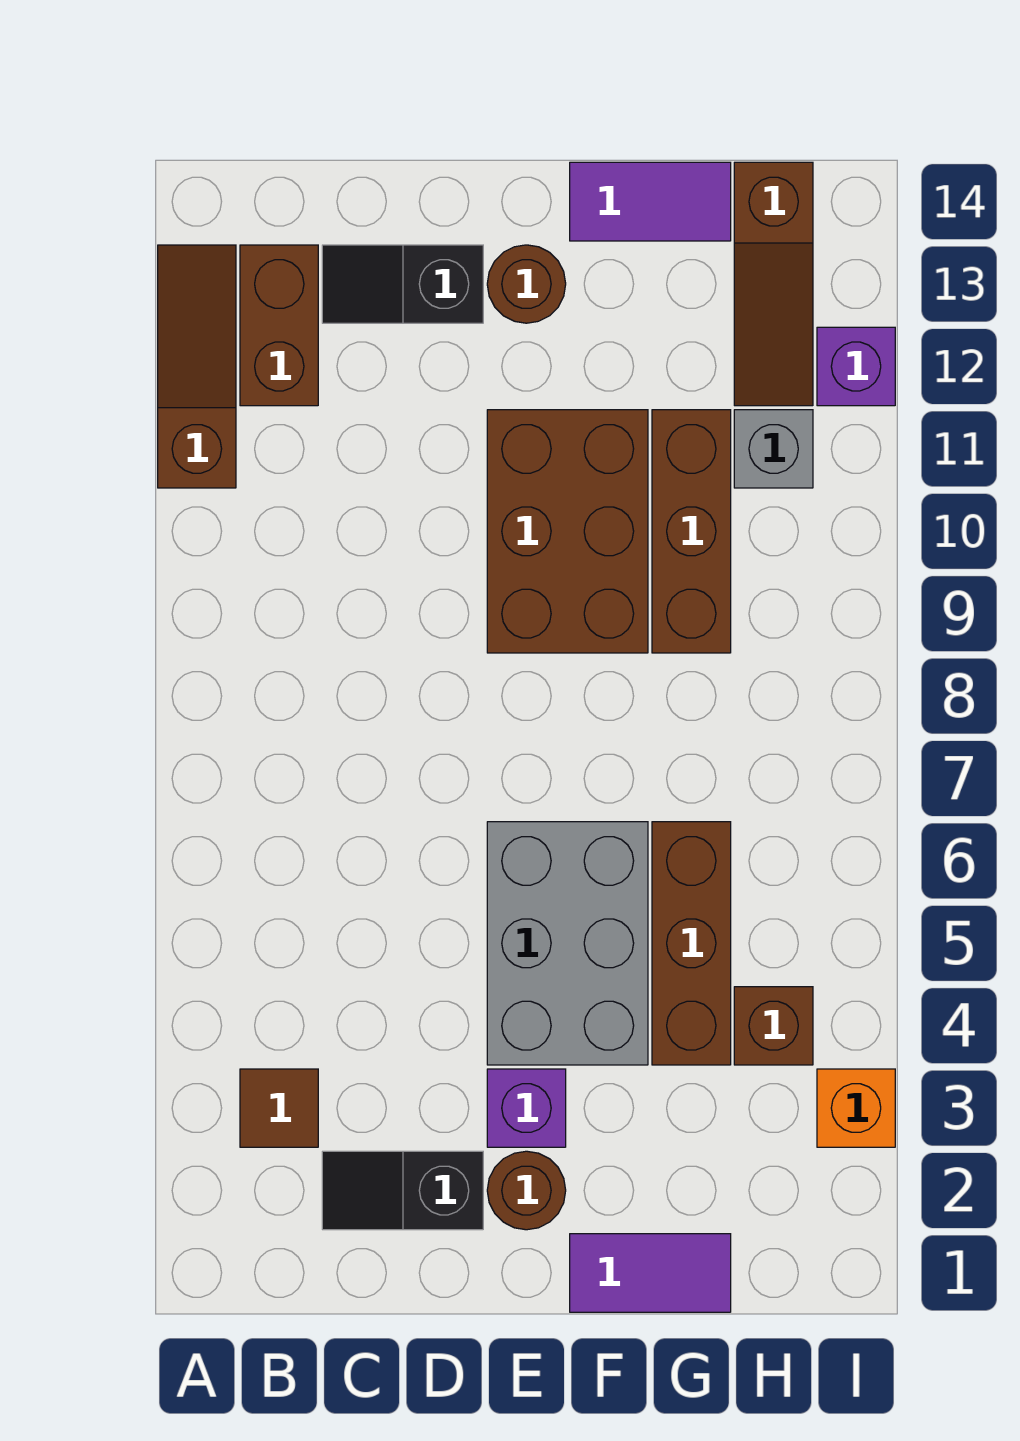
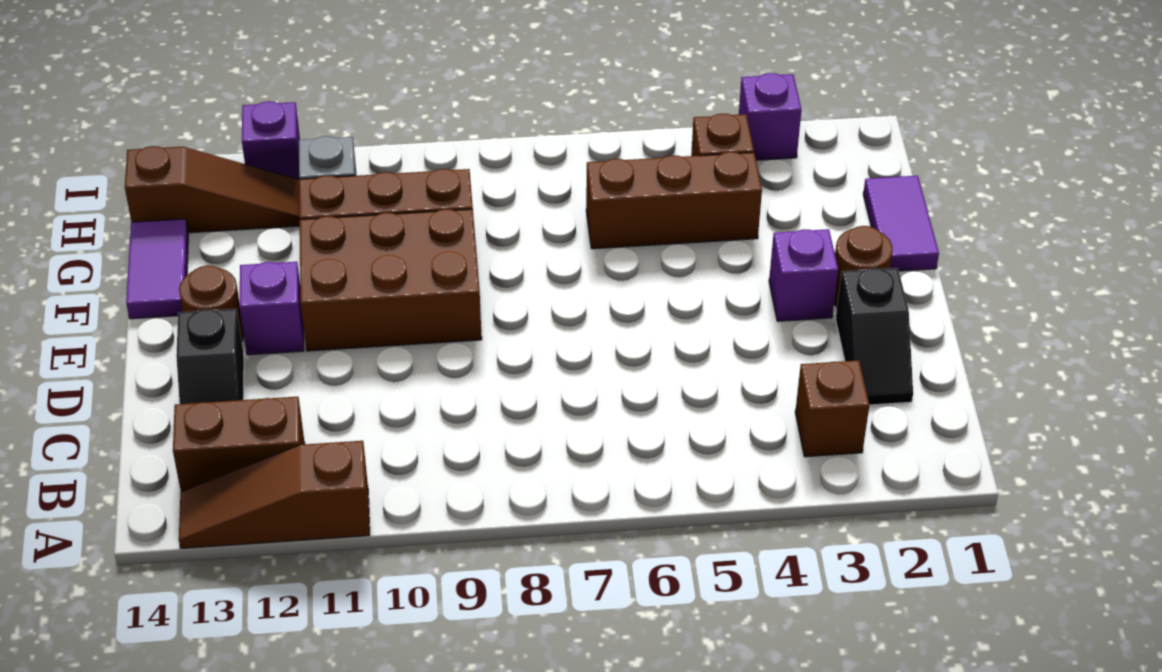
brown tile B3 level 1 -> brown brick B3 level 1
grey brick E4:F6 level 1 -> none
none -> purple brick E12 level 1
orange brick I3 level 1 -> purple brick I3 level 1

